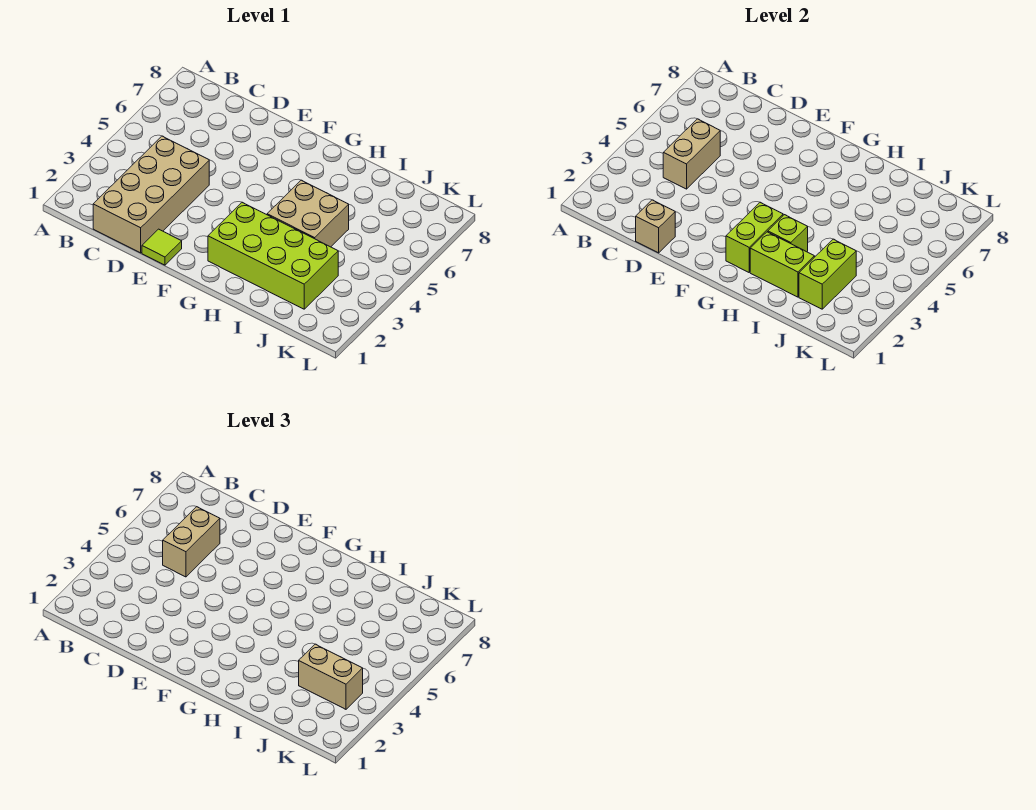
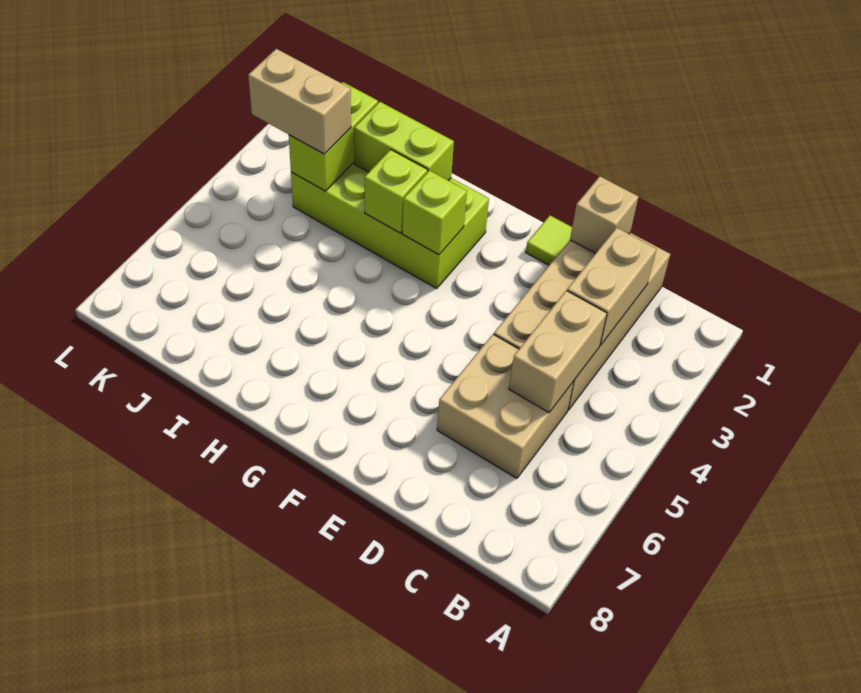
tan brick C5:C6 level 3 -> tan brick C2:C3 level 2
lime brick G2:G3 level 2 -> lime brick G3 level 2
tan brick H4:I5 level 1 -> tan brick C5:D6 level 1

